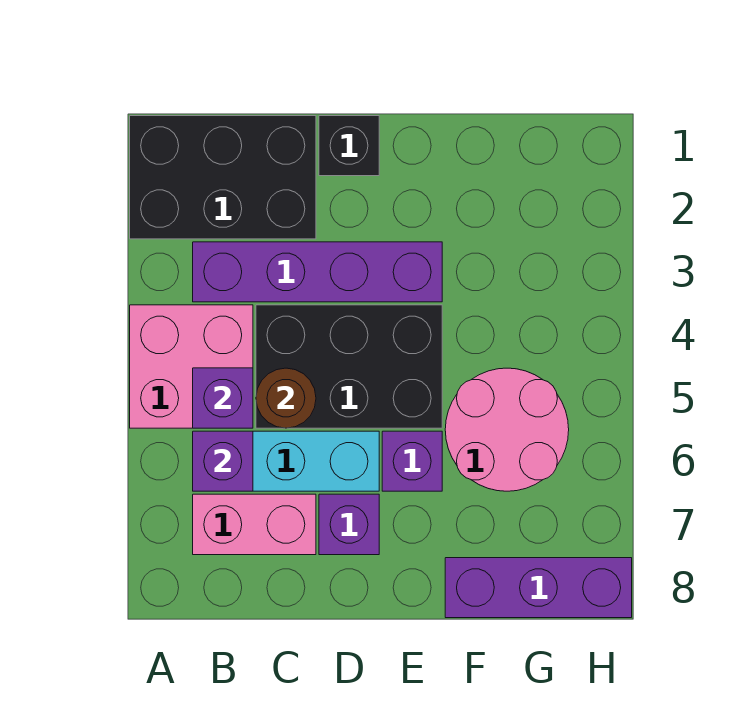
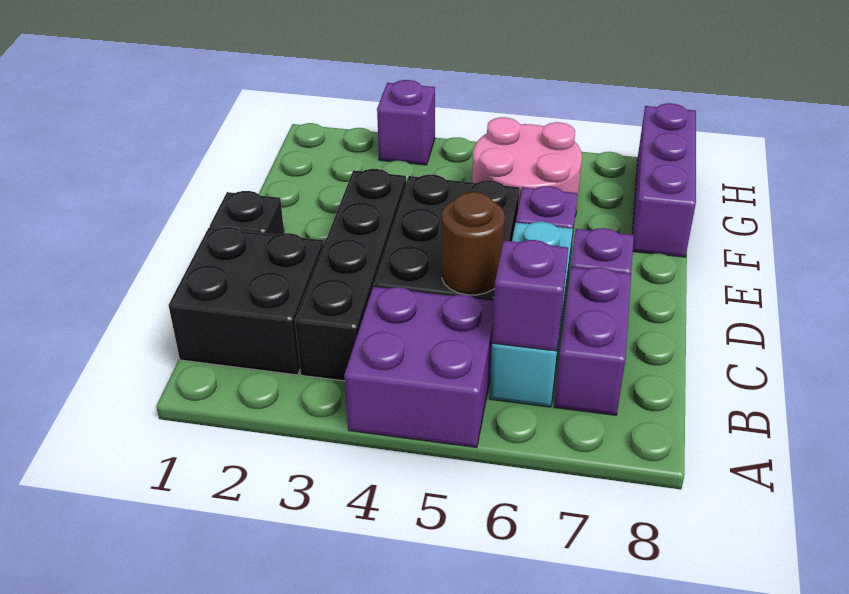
black brick A1:C2 level 1 -> black brick B1:C2 level 1
pink brick A4:B5 level 1 -> purple brick A4:B5 level 1
purple brick B3:E3 level 1 -> black brick B3:E3 level 1
purple brick B5 level 2 -> purple brick H3 level 1
pink brick B7:C7 level 1 -> purple brick B7:C7 level 1

